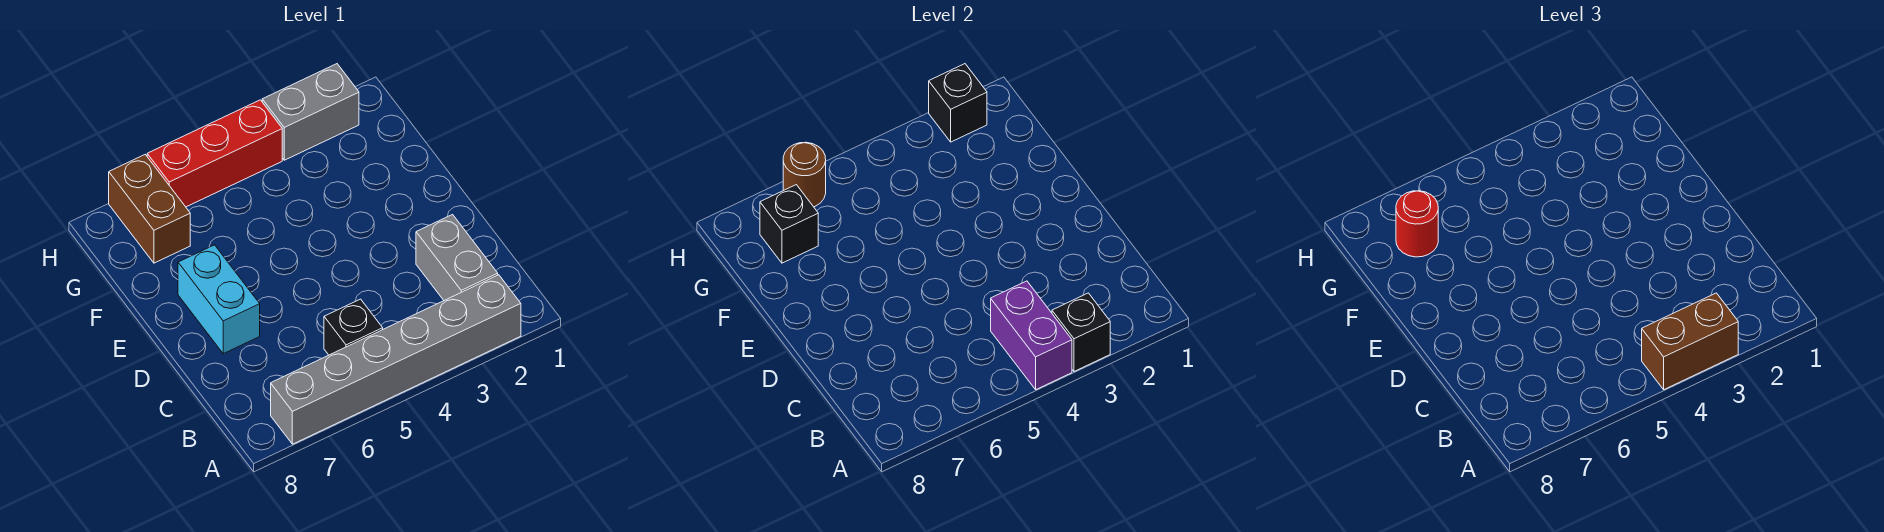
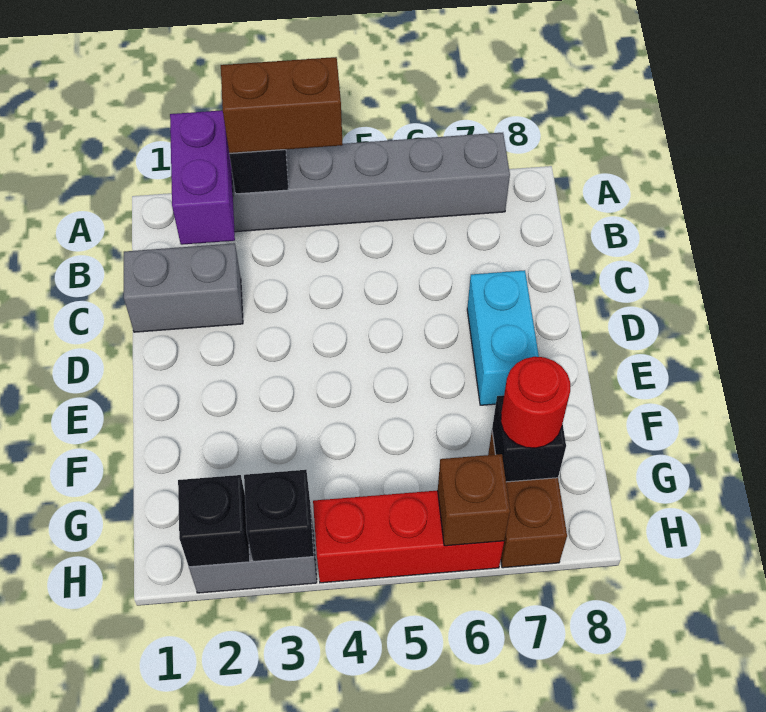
purple brick A4:B4 level 2 -> purple brick A2:B2 level 2
grey brick B2:C2 level 1 -> grey brick C1:C2 level 1
black brick B5 level 1 -> black brick H3 level 2
brown round brick H6 level 2 -> brown brick H6 level 2

